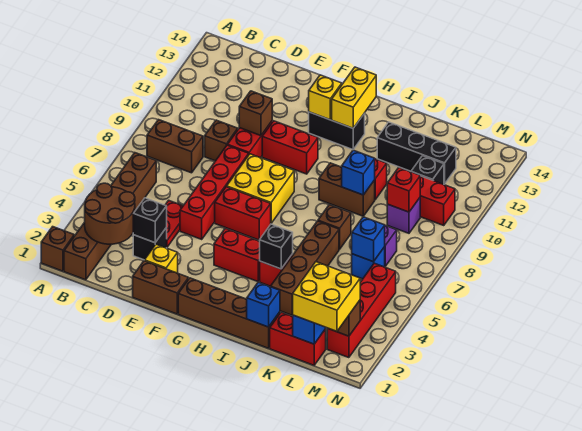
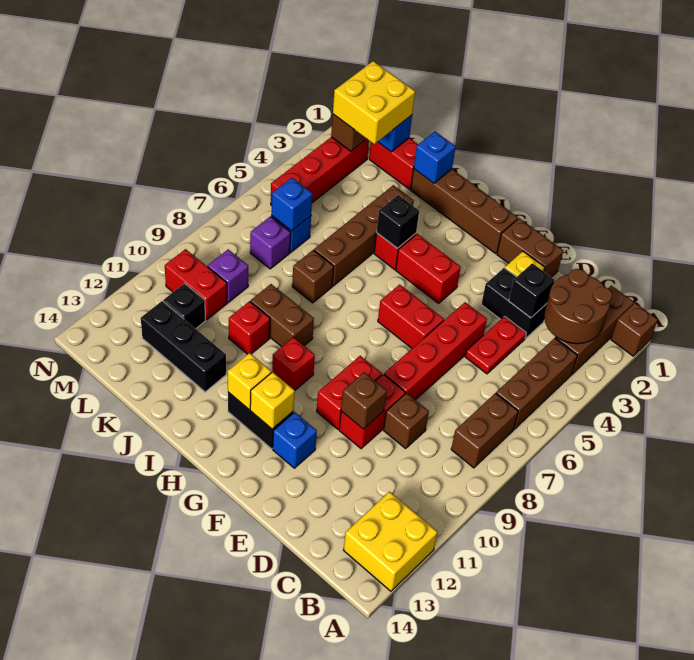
brown brick B8:C8 level 1 -> brown brick B7:B8 level 1
black brick D3 level 1 -> black brick D3:E3 level 1
yellow brick F7:G8 level 1 -> yellow brick A12:B13 level 1
red brick F10:G10 level 1 -> red brick F9:F10 level 1
yellow brick H12:H13 level 2 -> yellow brick H12 level 2
blue brick J9 level 2 -> blue brick F12 level 1
red brick L9 level 2 -> red brick H10 level 1

